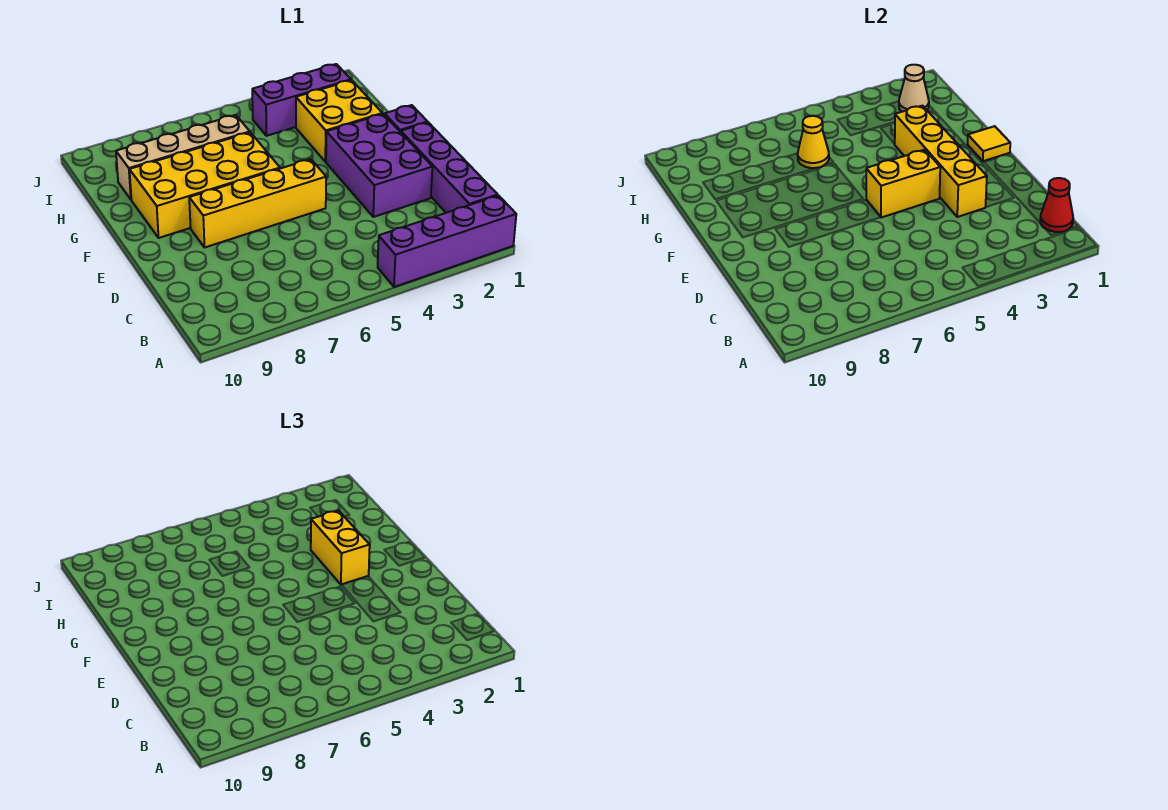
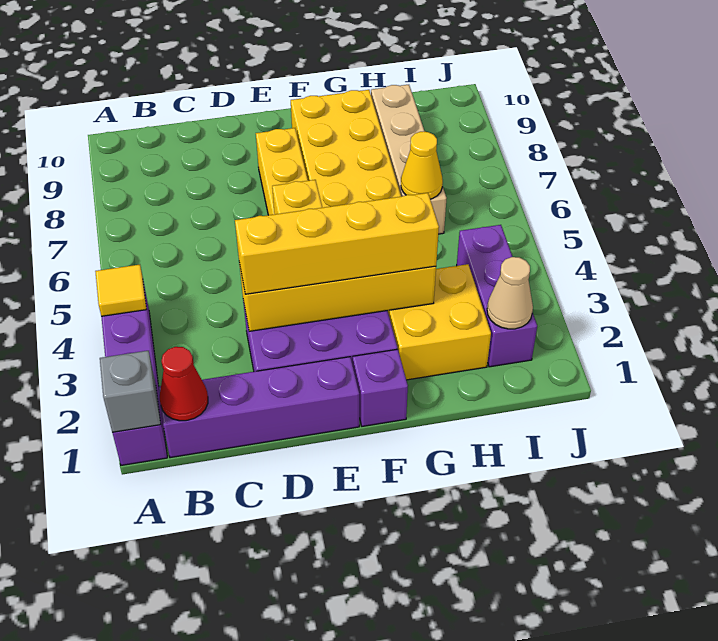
none -> grey brick A1 level 2
yellow tile F1 level 2 -> yellow tile A4 level 2
yellow brick F3:G3 level 3 -> yellow brick D3:G3 level 3

